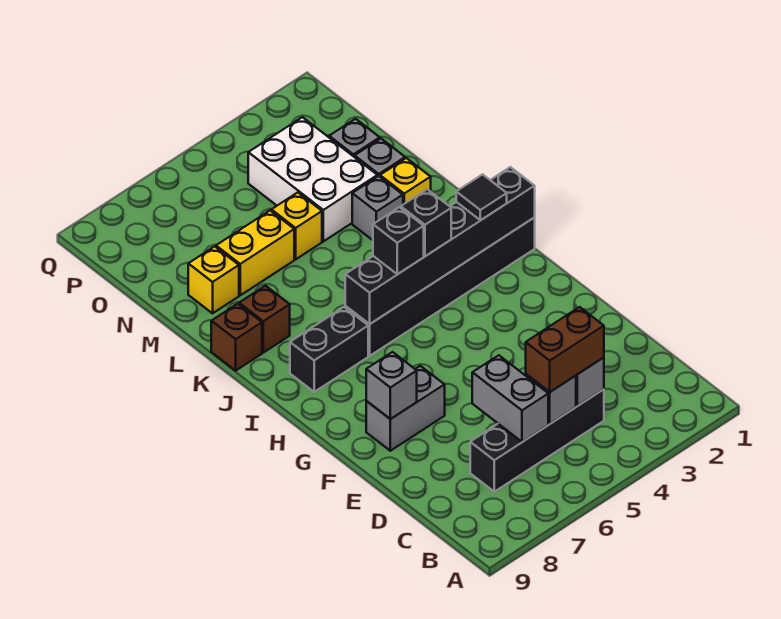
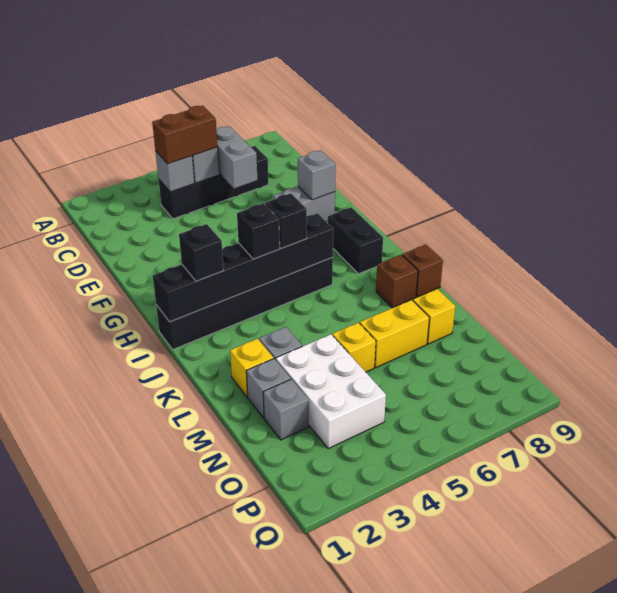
black tile I2 level 3 -> black brick I2 level 3
black brick I7:I8 level 1 -> black brick H8:I8 level 1

